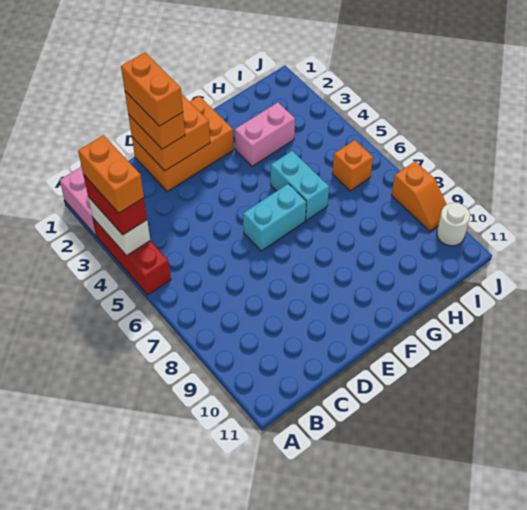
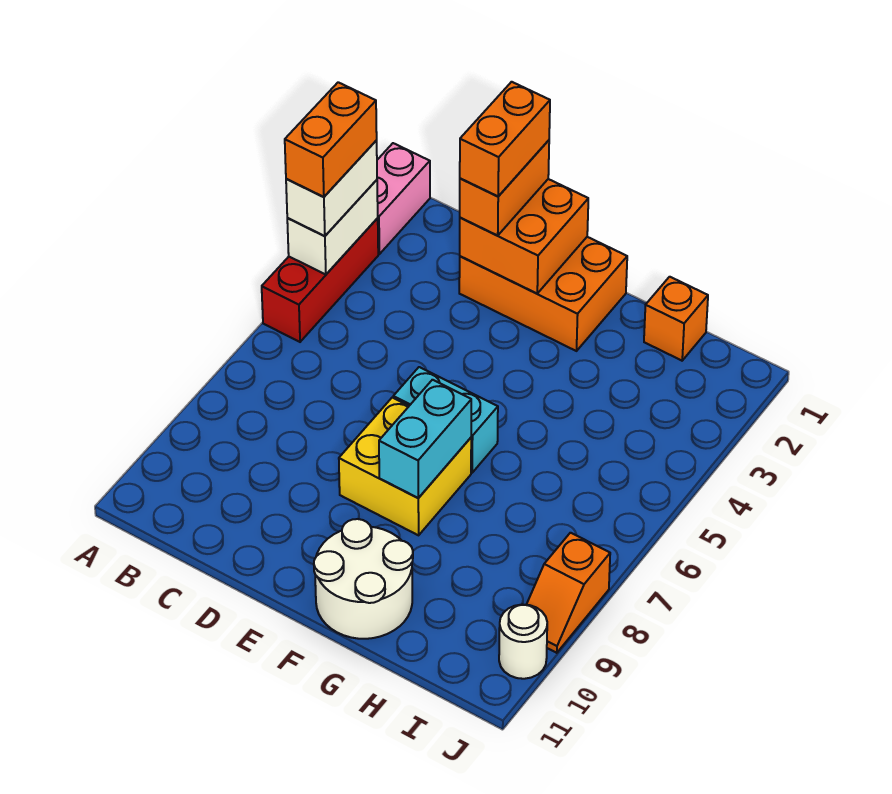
red brick A3:A4 level 3 -> white brick A3:A4 level 3
none -> yellow brick E7:F8 level 1
none -> white round brick F10:G11 level 1
pink brick G3:H3 level 1 -> none
cyan brick G5:G6 level 1 -> cyan brick F7:F8 level 2
orange brick I6 level 1 -> orange brick H1 level 1

